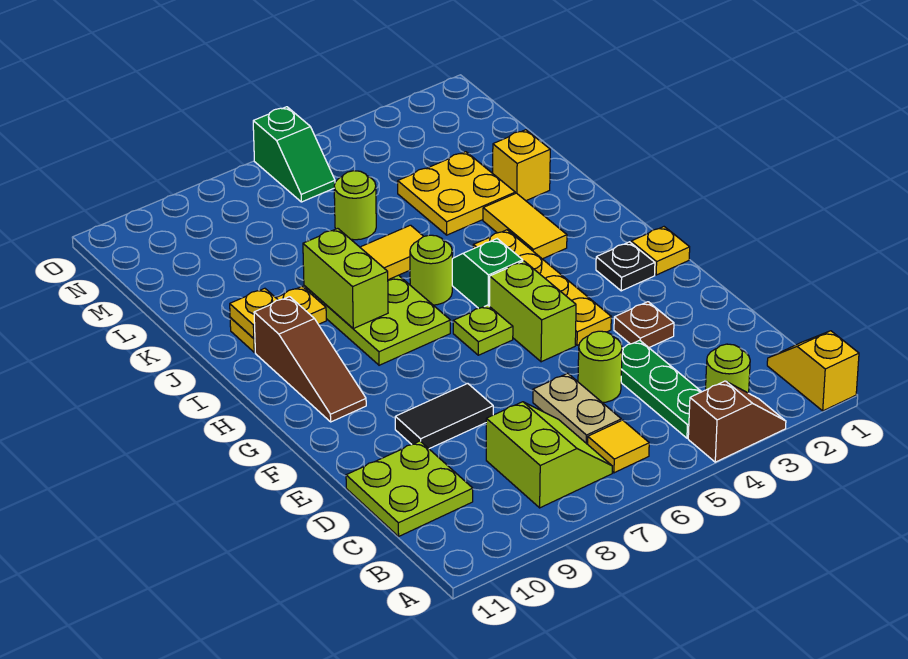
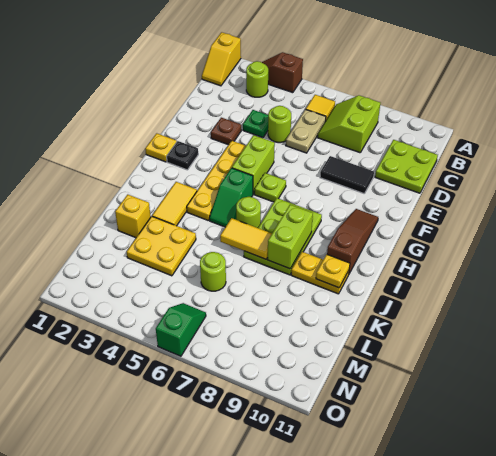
green plate B4:D4 level 1 -> green plate D4 level 1

